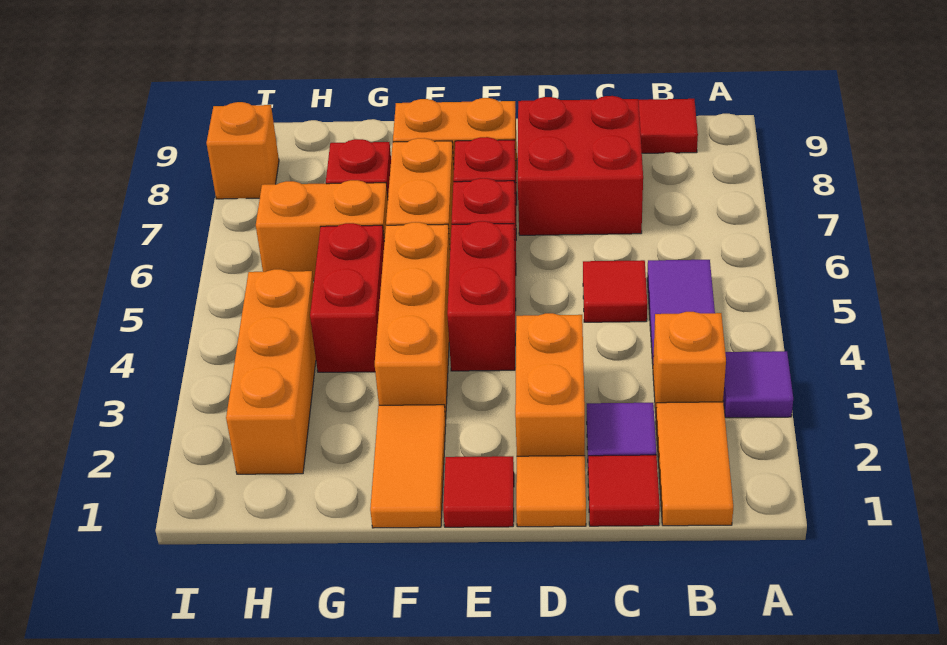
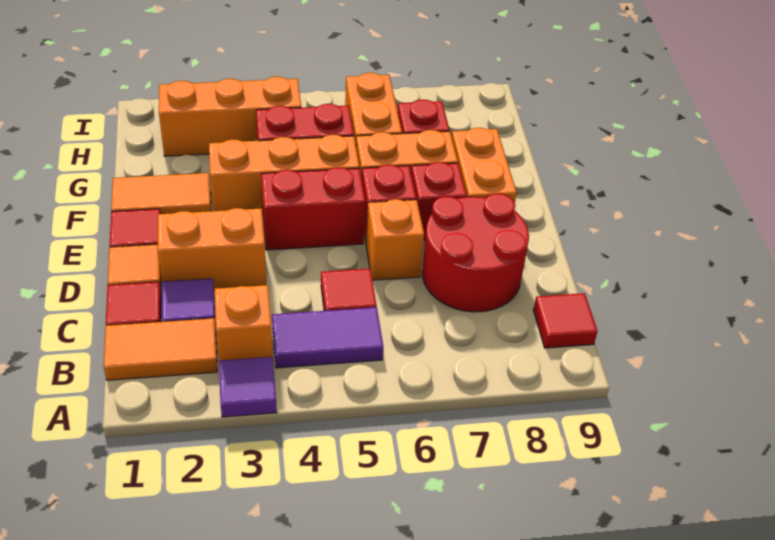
red brick C7:D8 level 1 -> red round brick C7:D8 level 1
orange brick I8 level 1 -> orange brick D6 level 1

